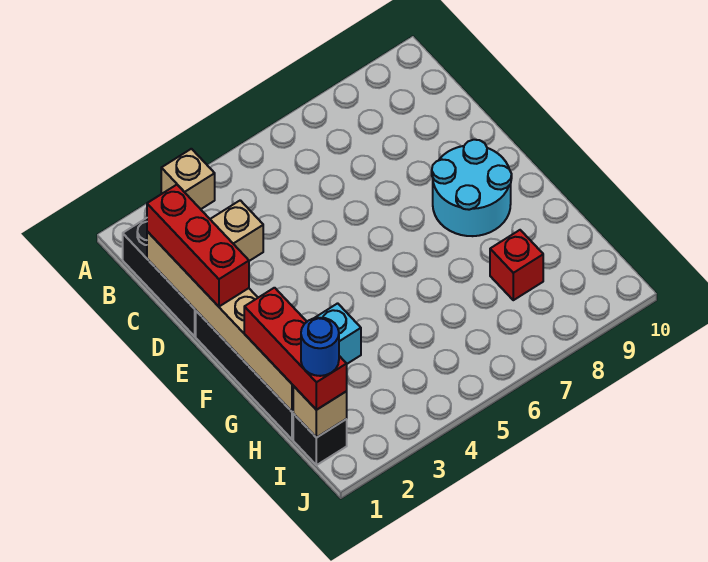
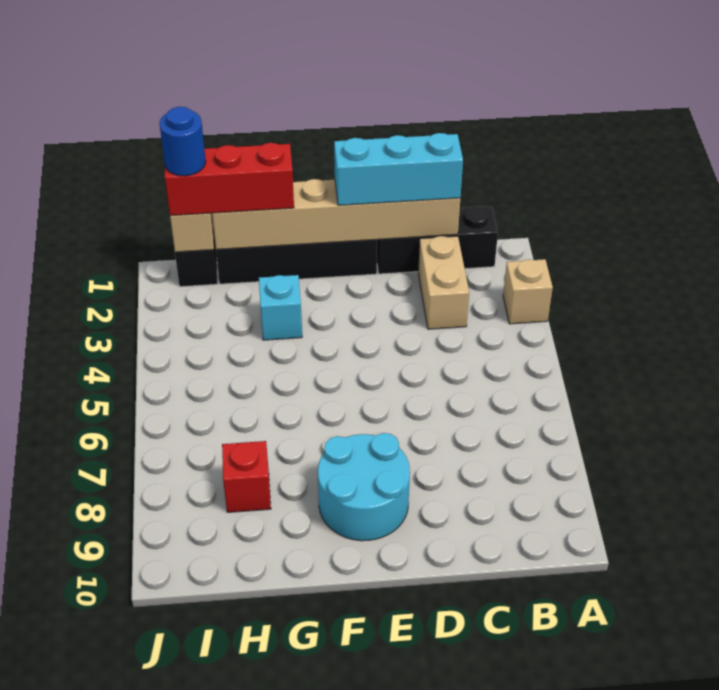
red brick C1:E1 level 3 -> cyan brick C1:E1 level 3

